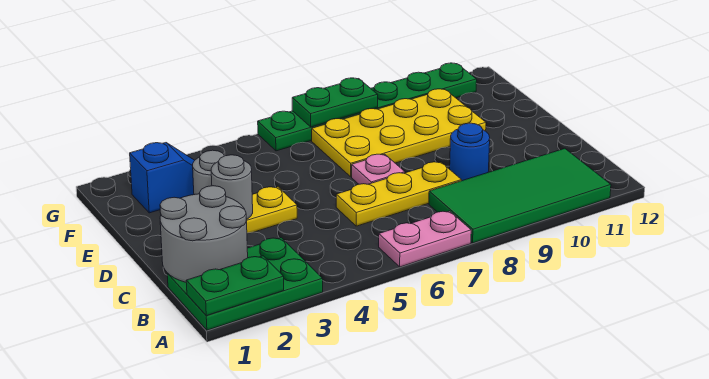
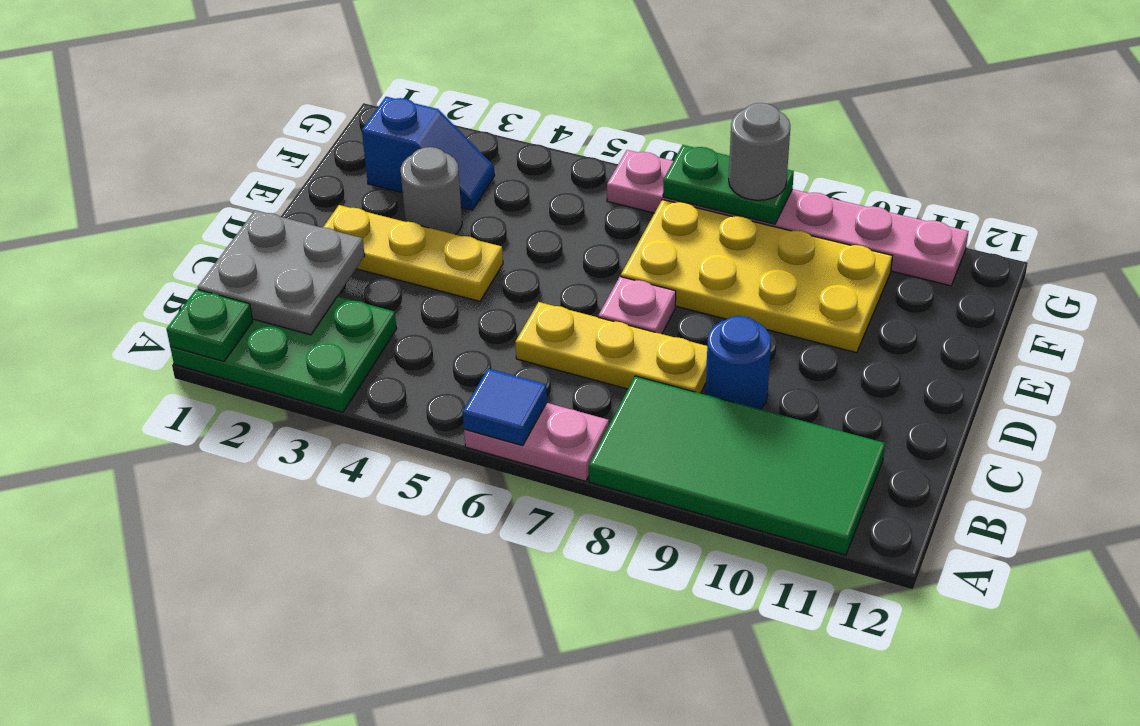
green plate A1:A2 level 2 -> green plate A1 level 2
none -> blue tile A6 level 2
grey round brick B1:C2 level 2 -> grey plate B1:C2 level 2
grey round brick D3 level 2 -> grey round brick G8 level 3
green plate G6:G11 level 1 -> pink plate G6:G11 level 1

